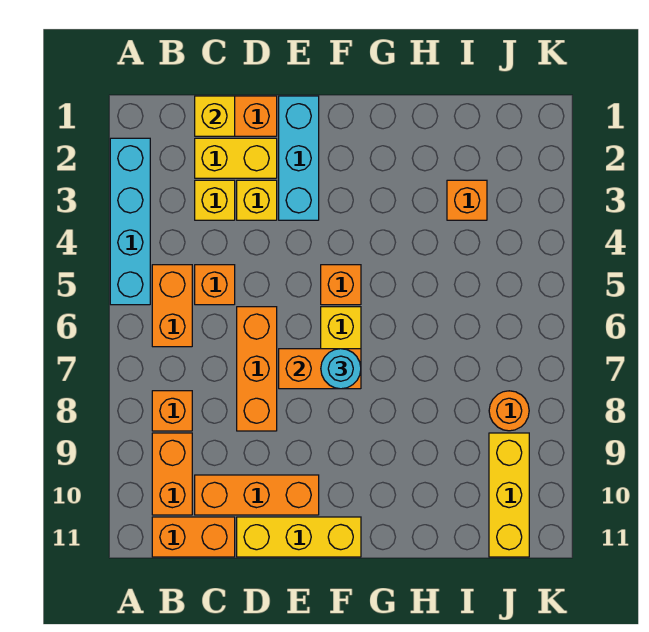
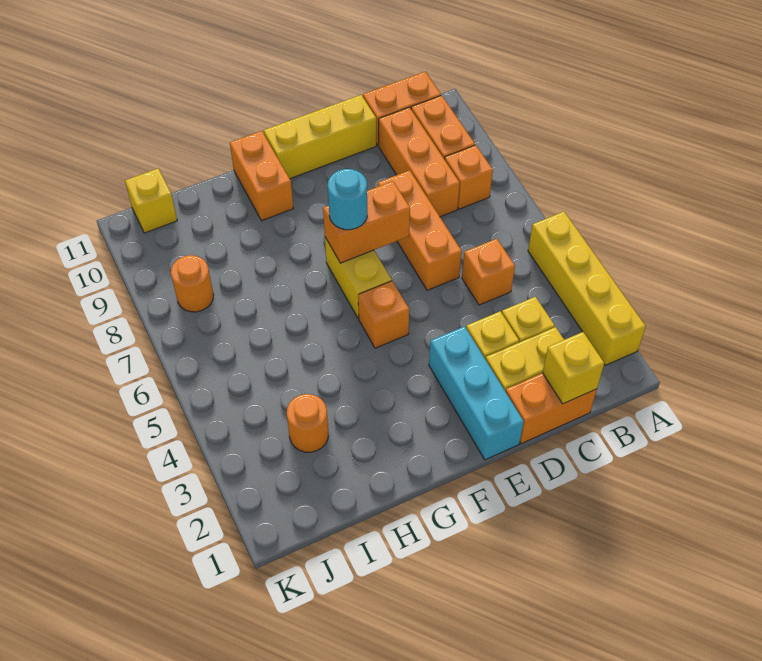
cyan brick A2:A5 level 1 -> yellow brick A2:A5 level 1
orange brick B5:B6 level 1 -> orange brick G10:G11 level 1
orange brick C10:E10 level 1 -> orange brick C8:C10 level 1
orange brick I3 level 1 -> orange round brick I3 level 1
yellow brick J9:J11 level 1 -> yellow brick J11 level 1

